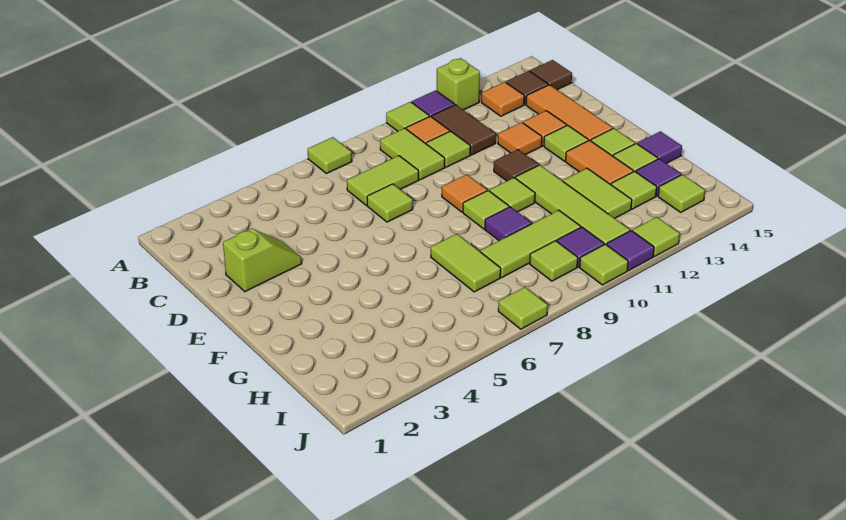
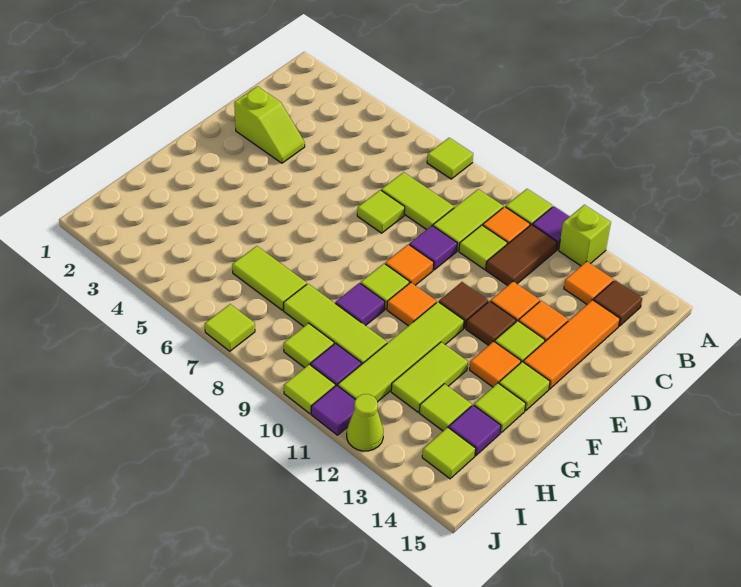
brown tile B15 level 1 -> brown tile E12 level 1
lime tile F10 level 1 -> orange tile F10 level 1
orange tile F13:G13 level 1 -> orange tile F13 level 1
lime tile G7:H7 level 1 -> lime tile H6:H7 level 1
purple tile G15 level 1 -> purple tile D9 level 1
lime tile J12 level 1 -> lime cone J12 level 1

